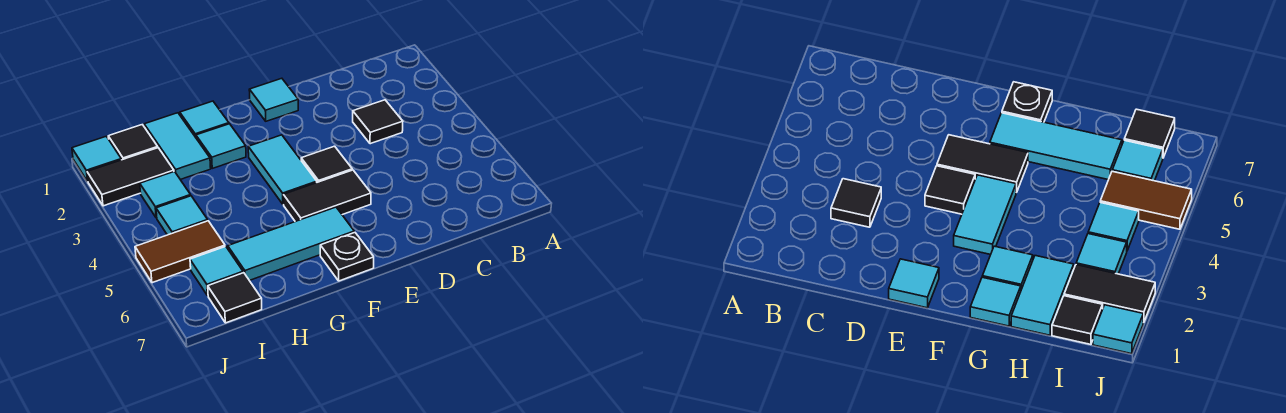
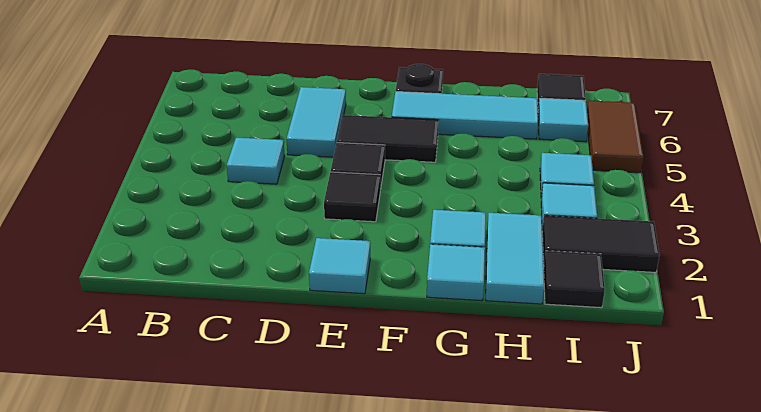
black tile C3 level 1 -> black tile E3 level 1
cyan tile F3:F4 level 1 -> cyan tile D5:D6 level 1
brown tile I5:J5 level 1 -> brown tile J5:J6 level 1
cyan tile J1 level 1 -> cyan tile C4 level 1

